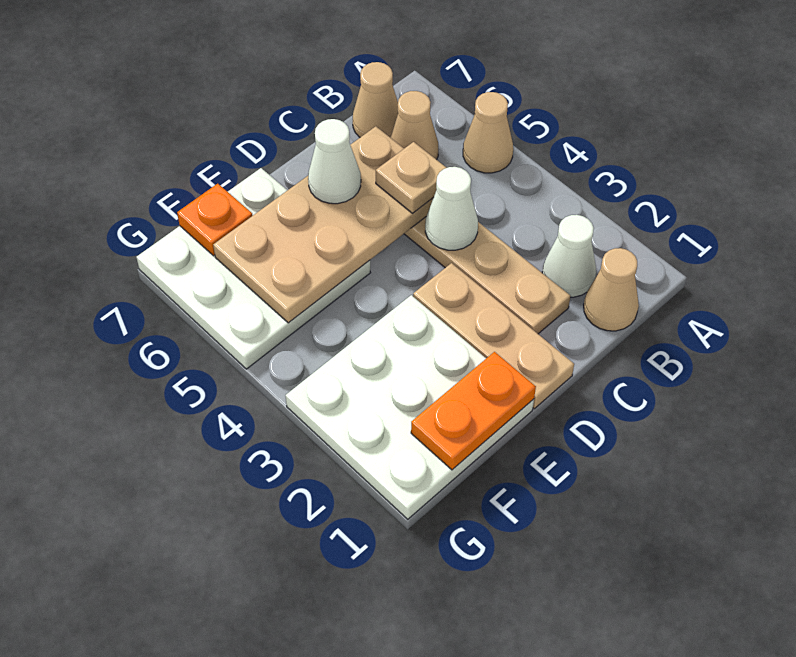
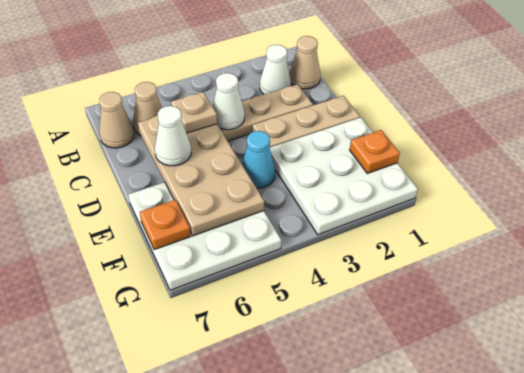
tan cone A5 level 1 -> none
orange plate E1:F1 level 2 -> orange plate F1 level 2
none -> cyan cone E4 level 1

